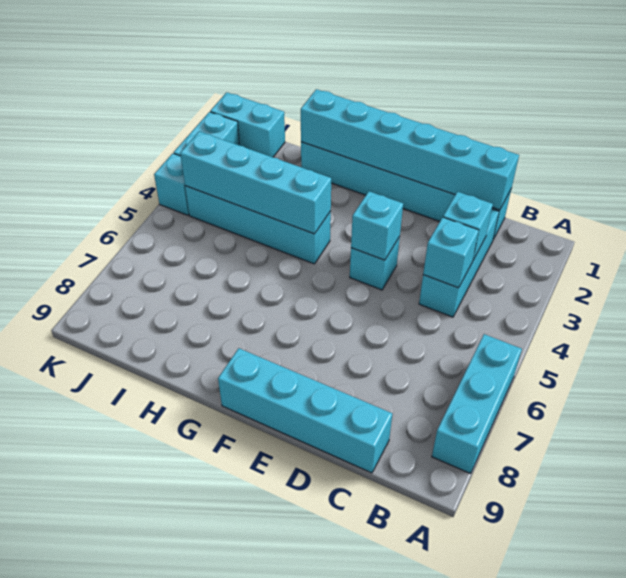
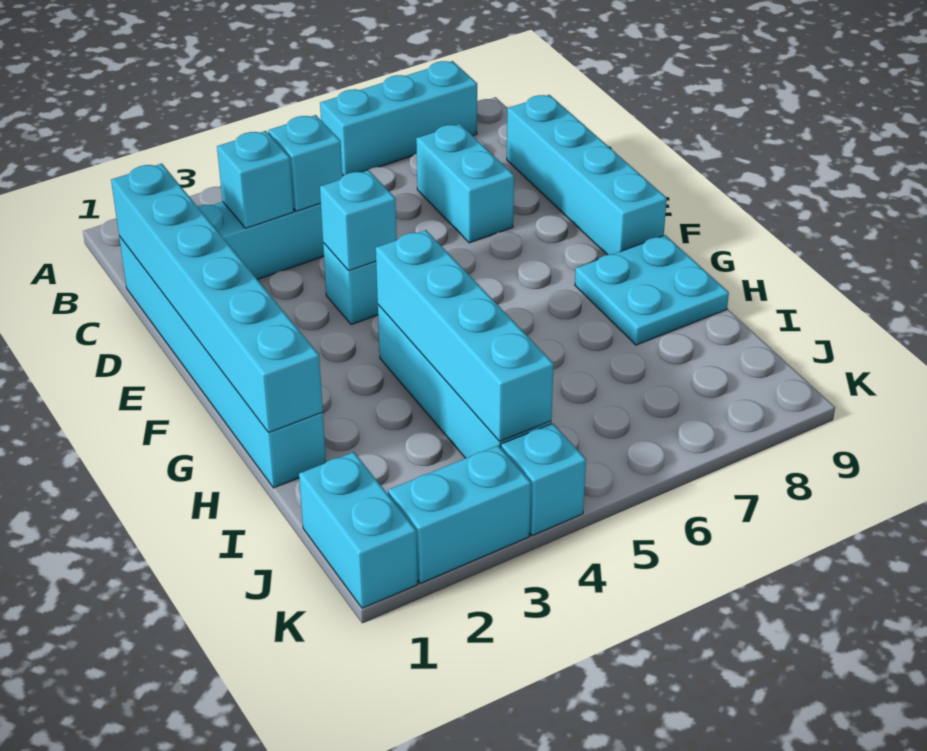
none -> cyan brick C7:D7 level 1
none -> cyan plate G8:H9 level 1

